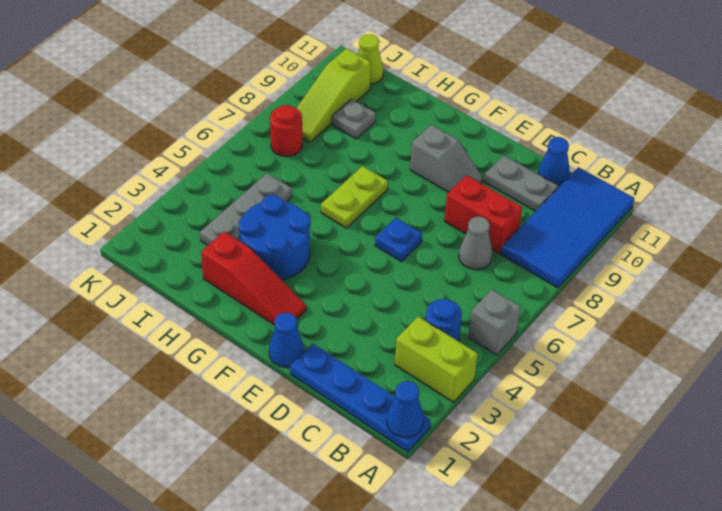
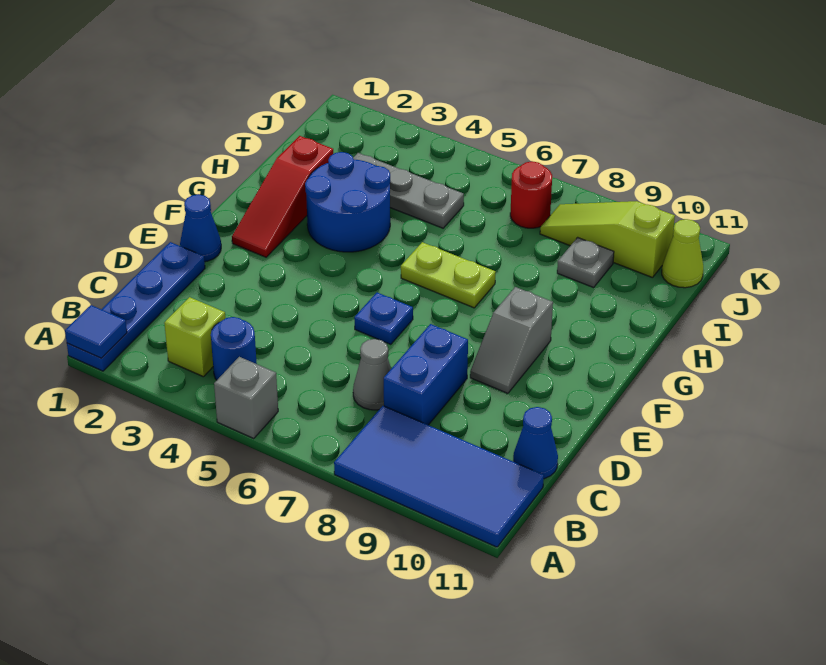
blue cone A1 level 2 -> blue tile A1 level 2
lime brick A3:B3 level 1 -> lime brick B3 level 1
red brick C8:D8 level 1 -> blue brick C8:D8 level 1
grey plate C10:D10 level 1 -> none

